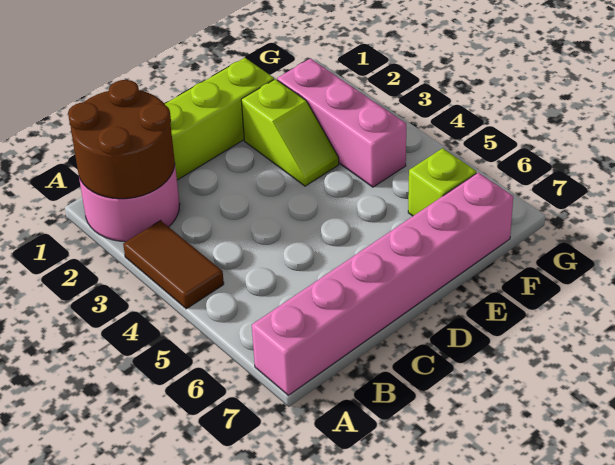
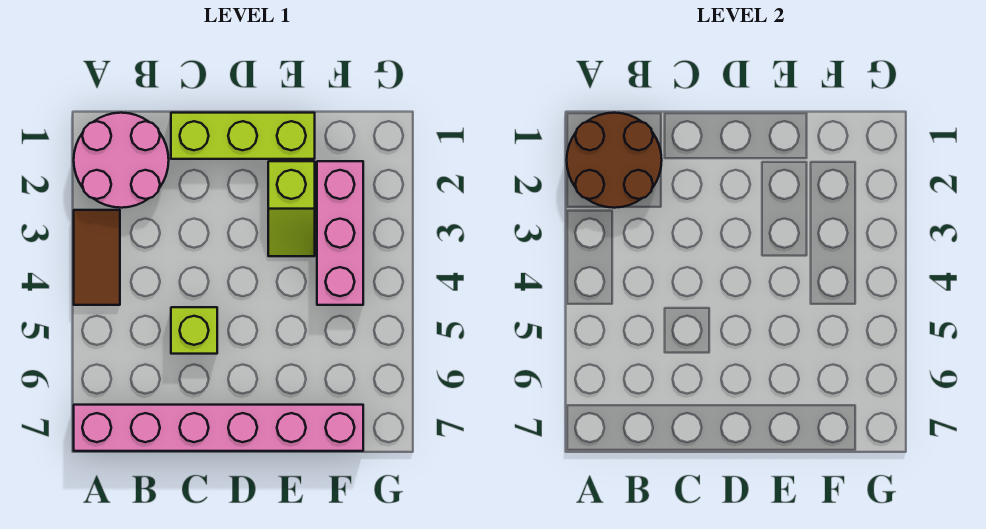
lime brick F6 level 1 -> lime brick C5 level 1

